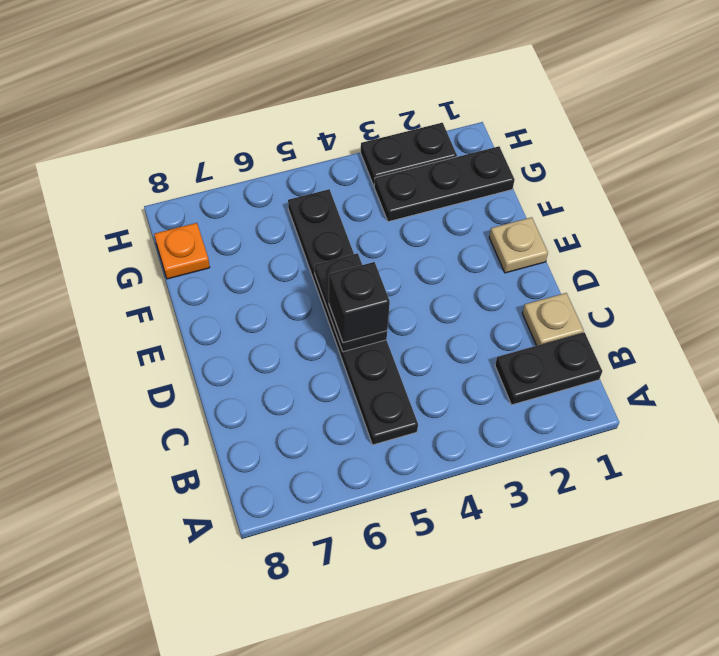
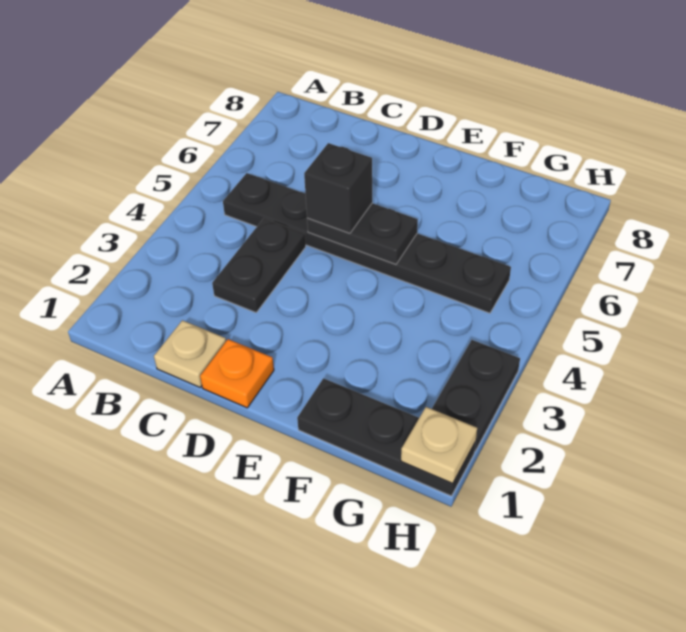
black plate B1:B2 level 1 -> black plate C3:C4 level 1
tan plate E1 level 1 -> tan plate H1 level 2
black plate G1:G3 level 1 -> black plate F1:H1 level 1
orange plate G8 level 1 -> orange plate D1 level 1

